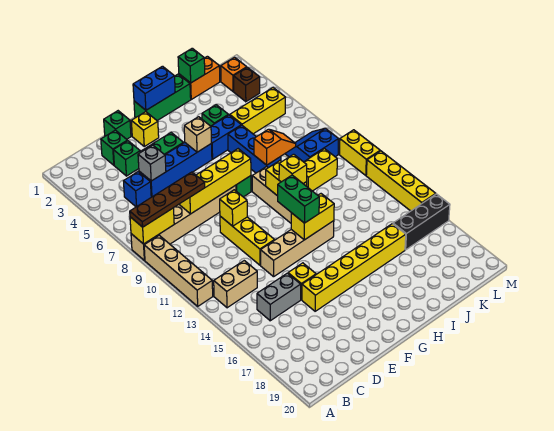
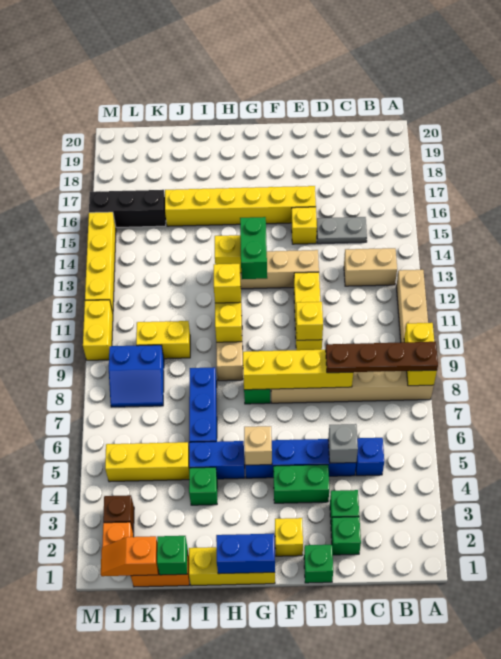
yellow brick A8:B8 level 2 -> yellow brick A8:A9 level 2
grey brick C15:D15 level 1 -> grey plate C15:D15 level 1
green brick G1:I1 level 1 -> yellow brick G1:I1 level 1
orange slope I8:J8 level 2 top I -> orange slope K1:L1 level 2 top K

